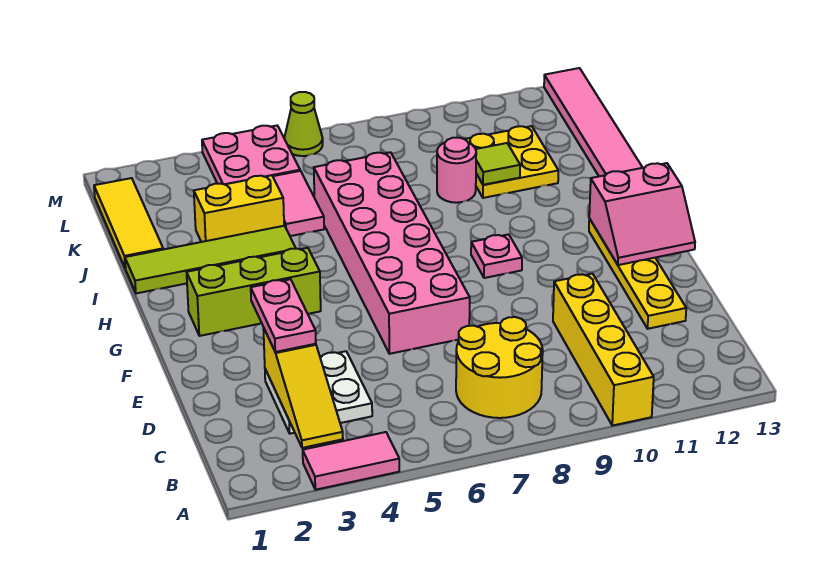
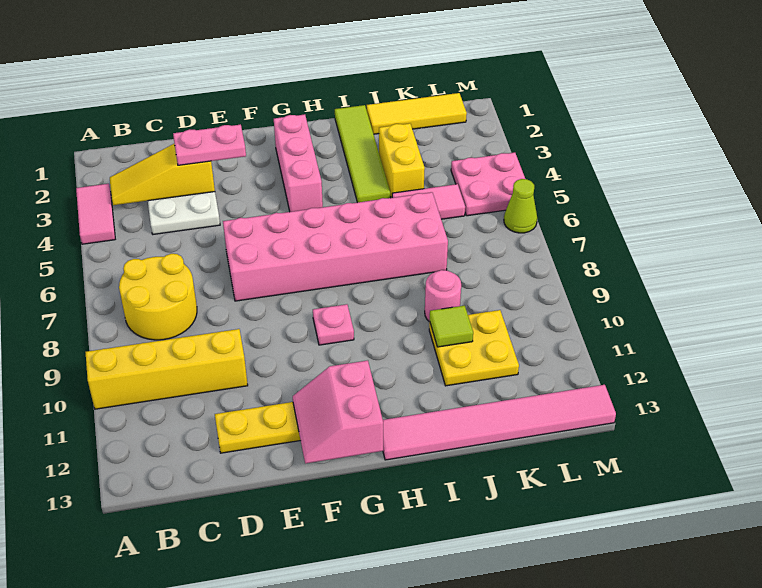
lime brick G2:G4 level 1 -> pink brick G2:G4 level 1

